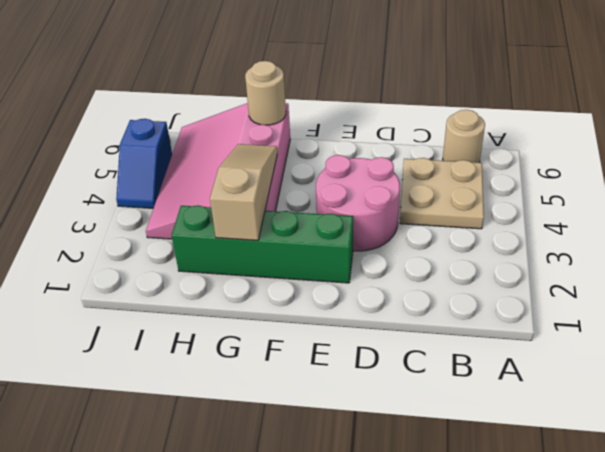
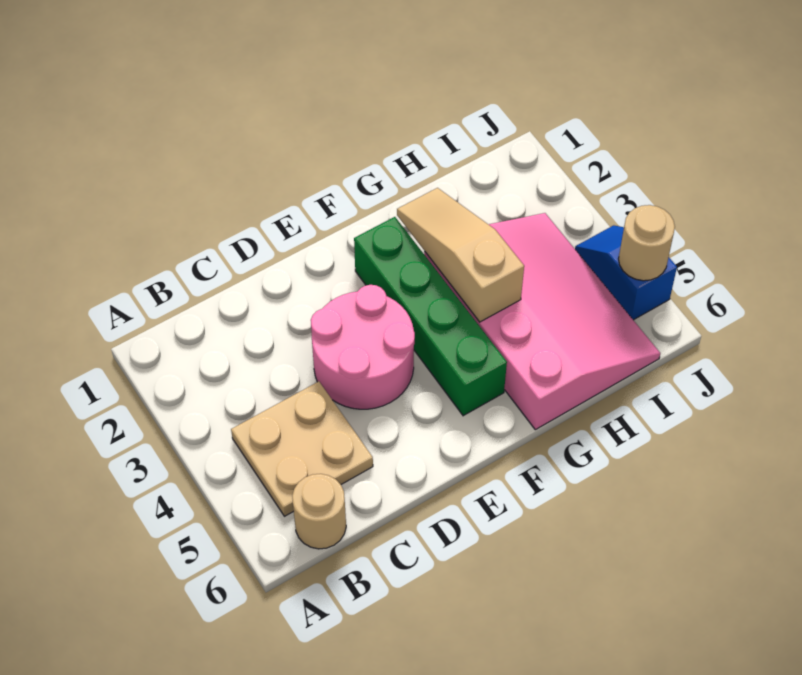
green brick E2:H2 level 1 -> green brick F2:F5 level 1
tan slope G2:G4 level 2 top 2 -> tan slope G2:G4 level 2 top 4
tan round brick G6 level 2 -> tan round brick J5 level 2

